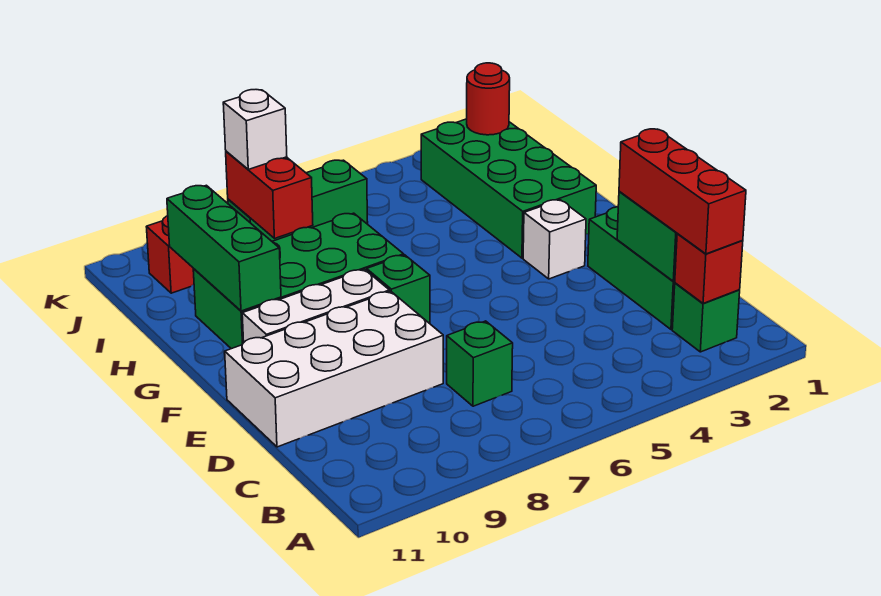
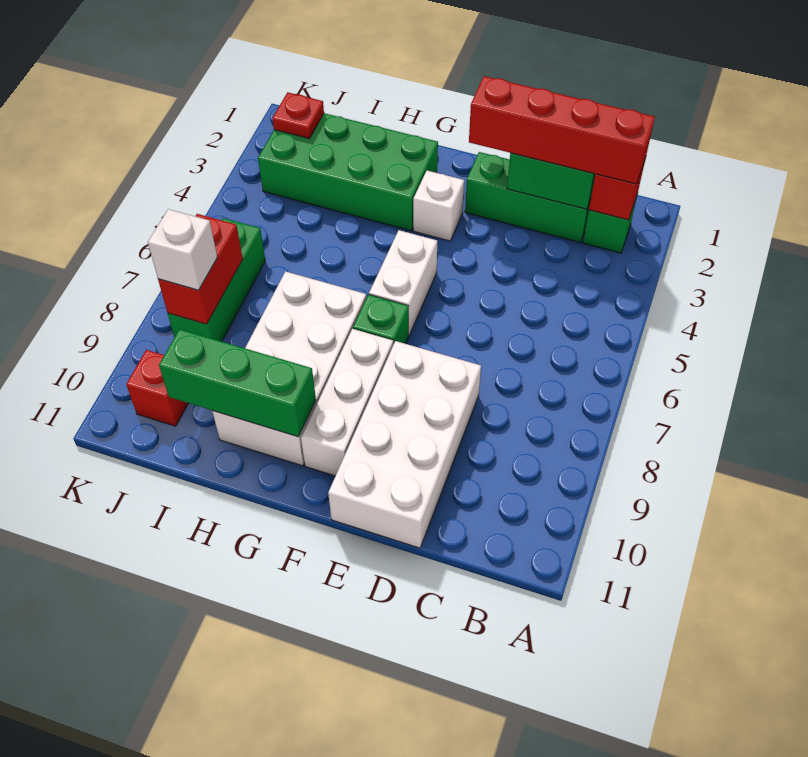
red brick B2:D2 level 3 -> red brick B2:E2 level 3
green brick C7 level 1 -> none
none -> white brick F5:F6 level 1
green brick G7:H10 level 1 -> white brick G7:H10 level 1
red brick I8:J8 level 2 -> red brick J7:J8 level 2
red round brick J2 level 2 -> red plate J2 level 2

